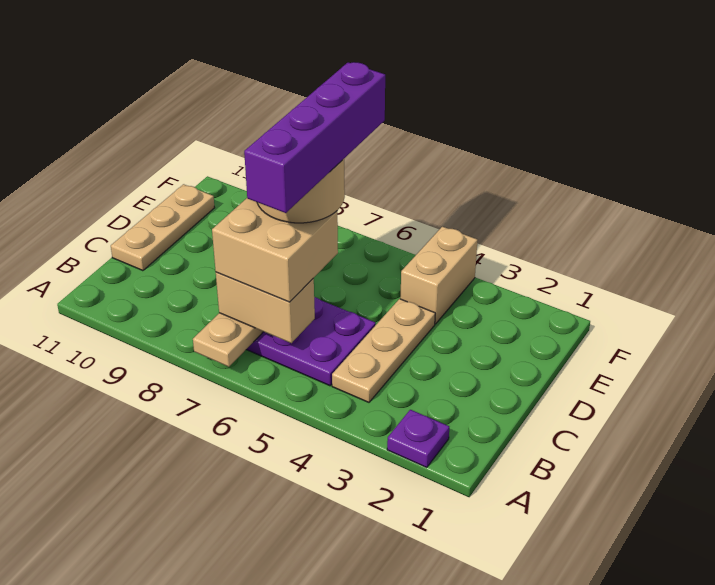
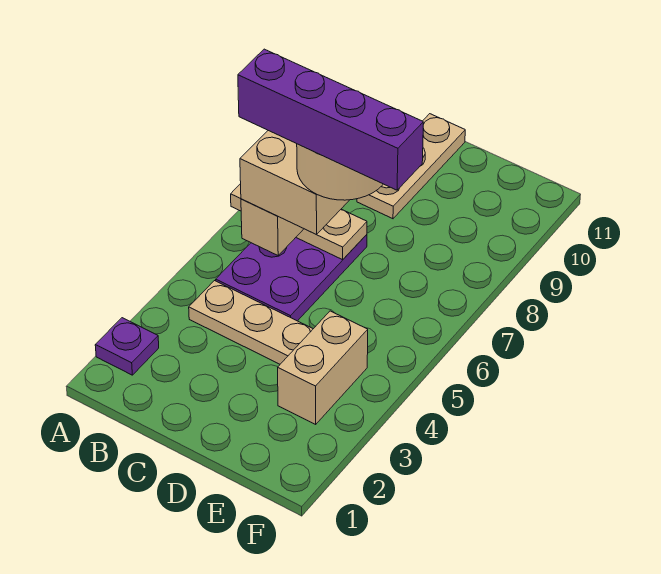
tan plate C11:E11 level 1 -> tan plate C9:C11 level 1
tan brick E4:F4 level 1 -> tan brick E3:E4 level 1

